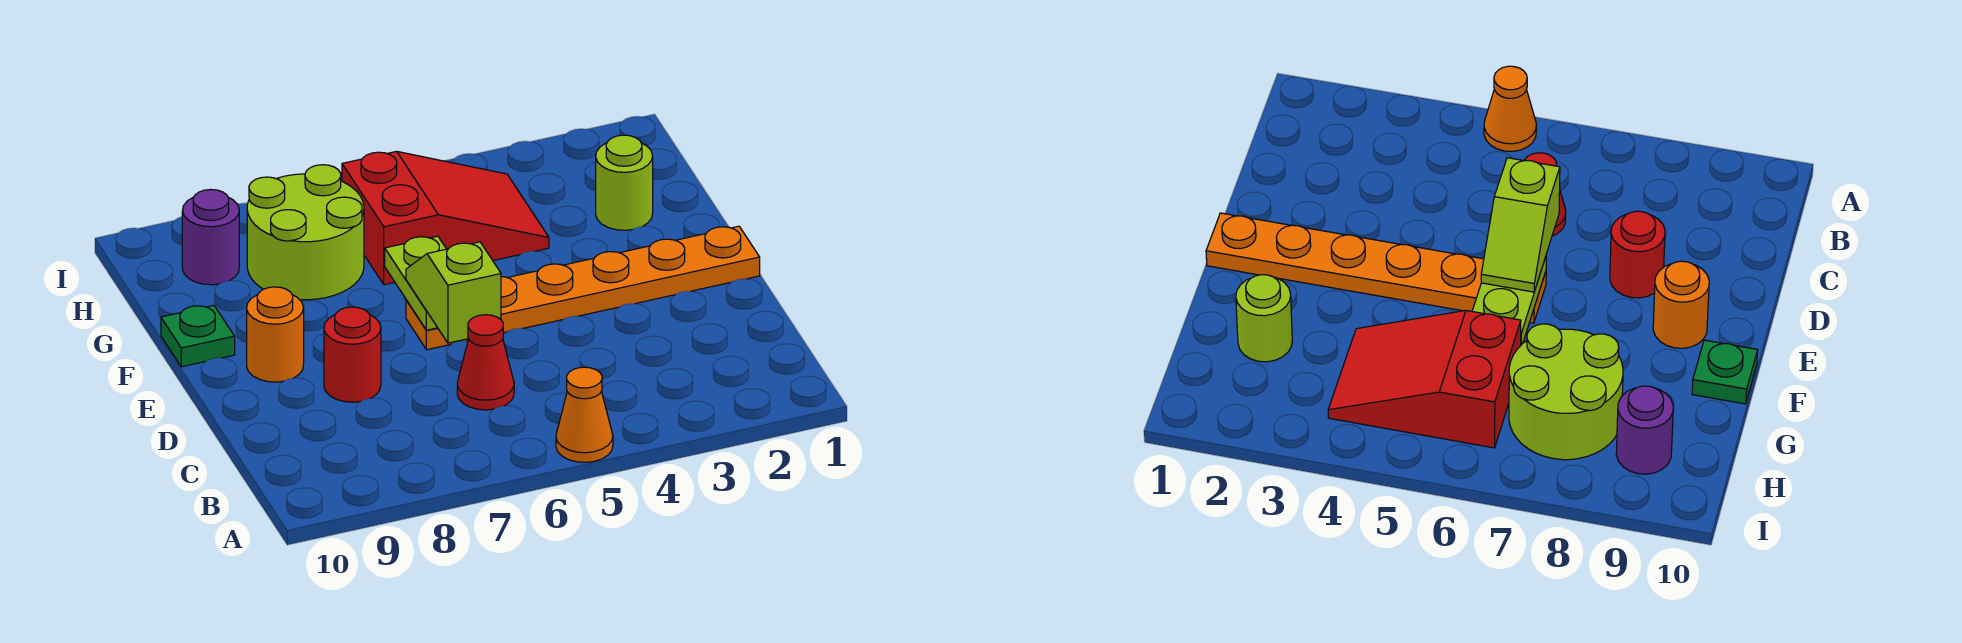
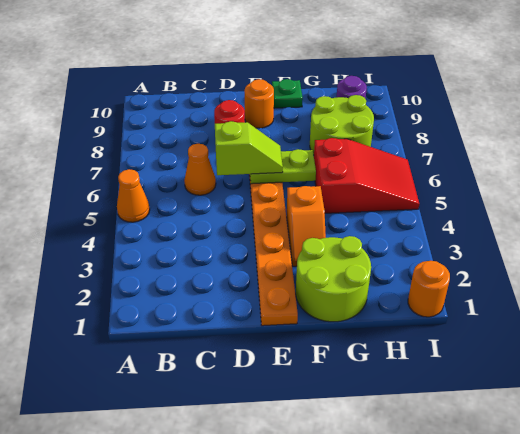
red cone C6 level 1 -> orange cone C6 level 1
none -> orange slope F3:F4 level 1 top 4
lime round brick G2 level 1 -> lime round brick F1:G2 level 1
red slope G4:H6 level 1 top 6 -> red slope G5:I6 level 1 top G
none -> orange round brick I1 level 1

